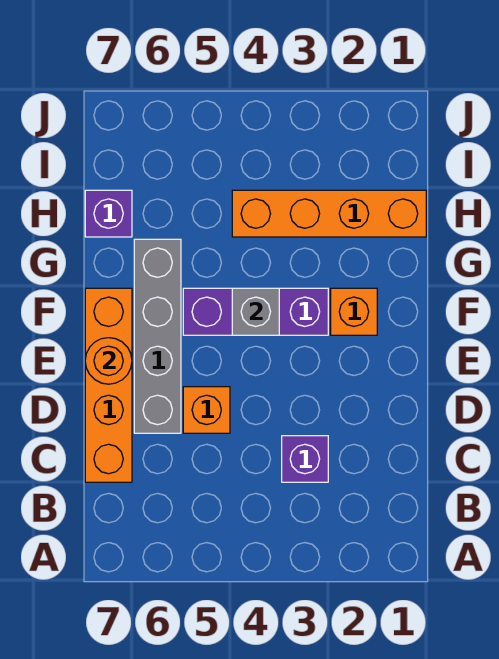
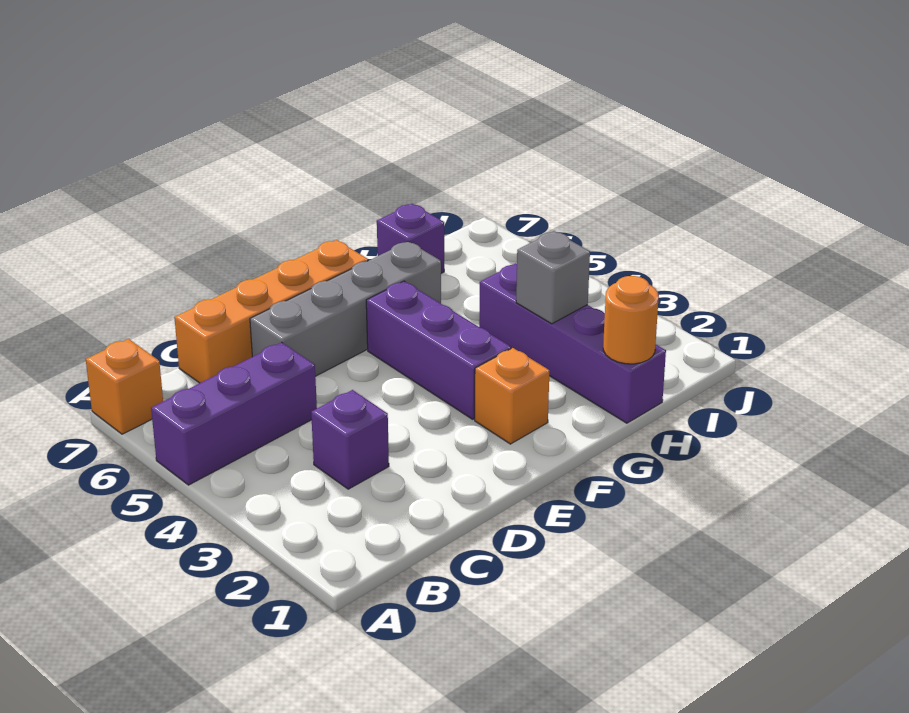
none -> purple brick A5:C5 level 1
orange brick D5 level 1 -> orange brick A7 level 1
orange round brick E7 level 2 -> orange round brick H1 level 2
grey brick F4 level 2 -> grey brick H3 level 2
orange brick H1:H4 level 1 -> purple brick H1:H4 level 1

